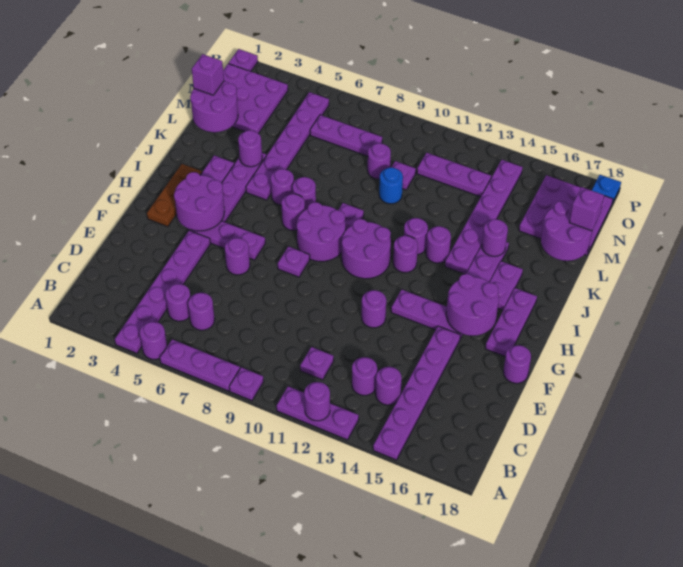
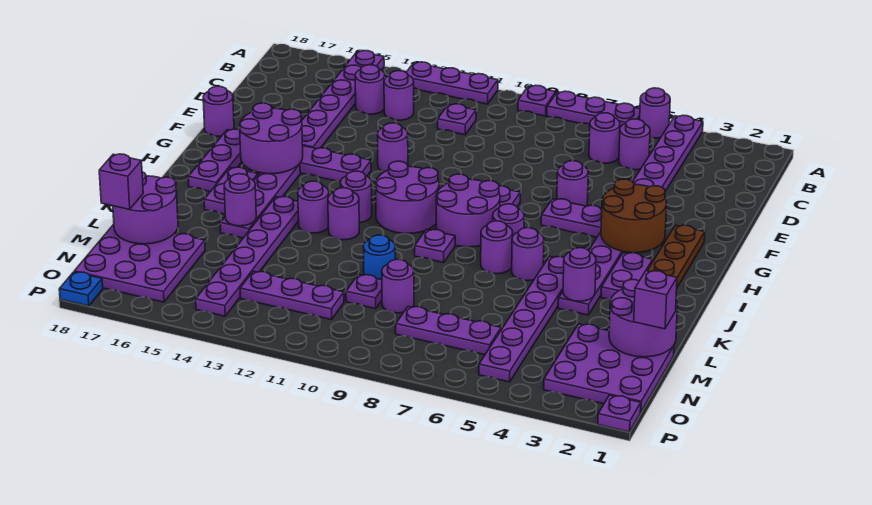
purple round brick A12 level 2 -> none
purple round brick G3:H4 level 2 -> brown round brick G3:H4 level 2

